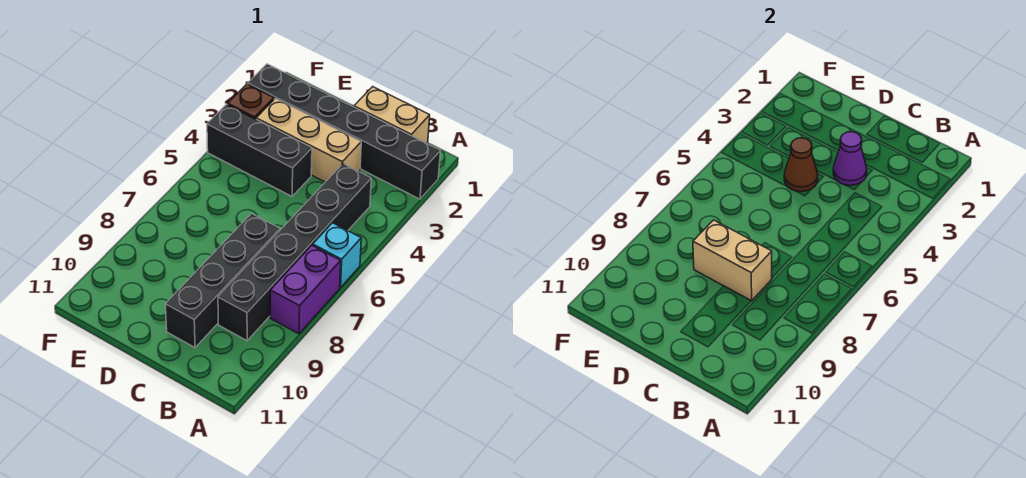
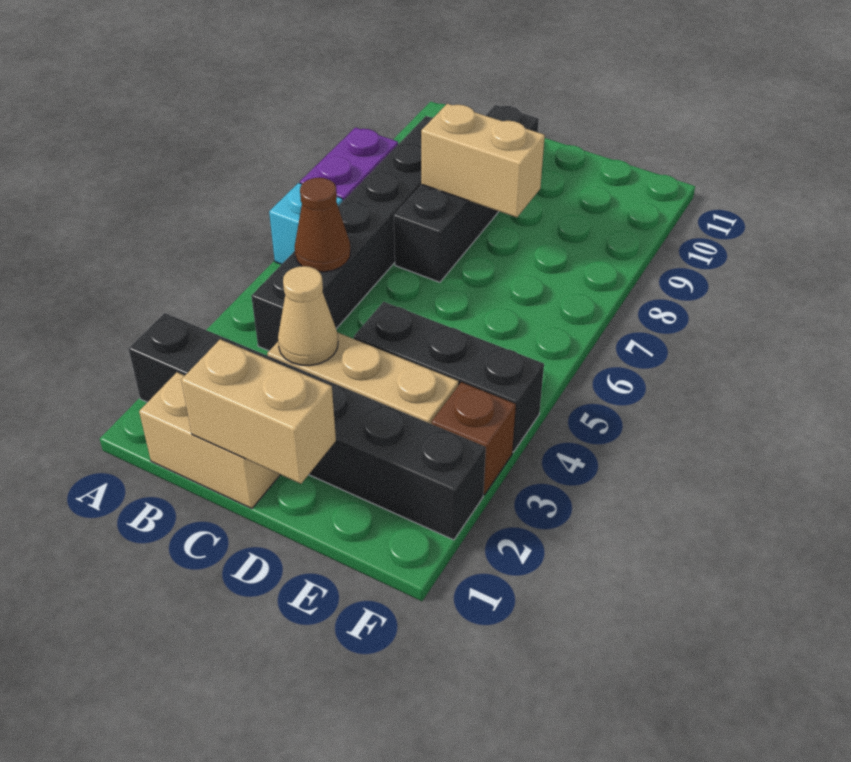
none -> tan brick C1:D1 level 2
purple cone C3 level 2 -> tan cone C3 level 2
brown cone D4 level 2 -> brown cone B5 level 2

